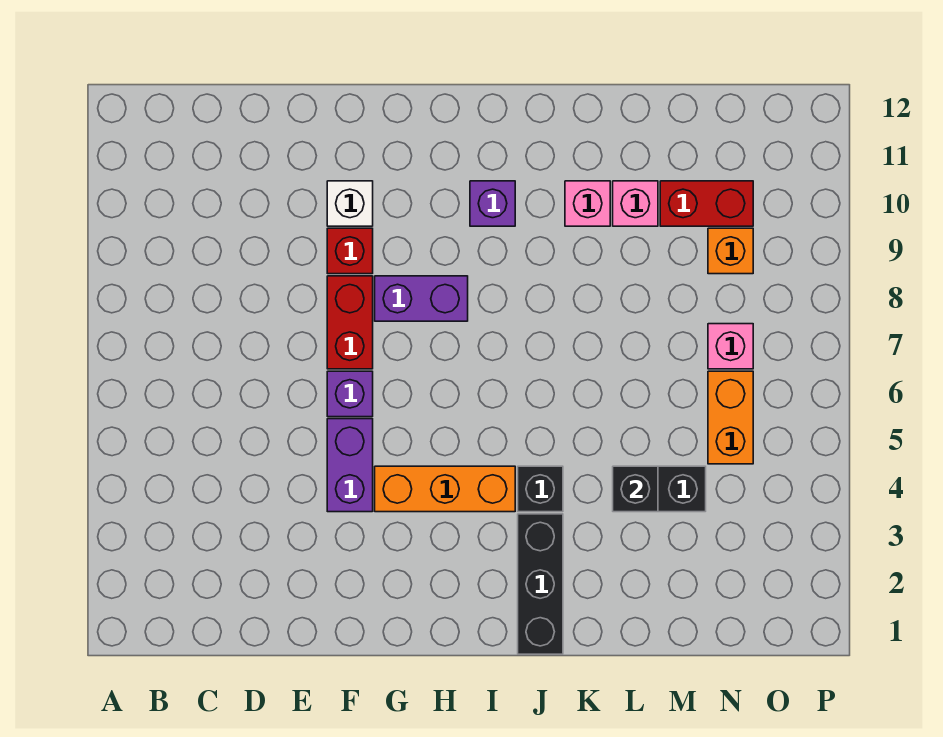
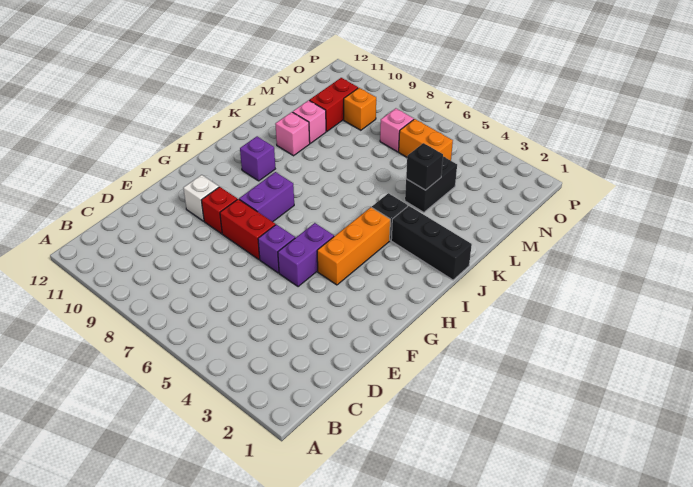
purple brick F4:F5 level 1 -> purple brick F5:G5 level 1

